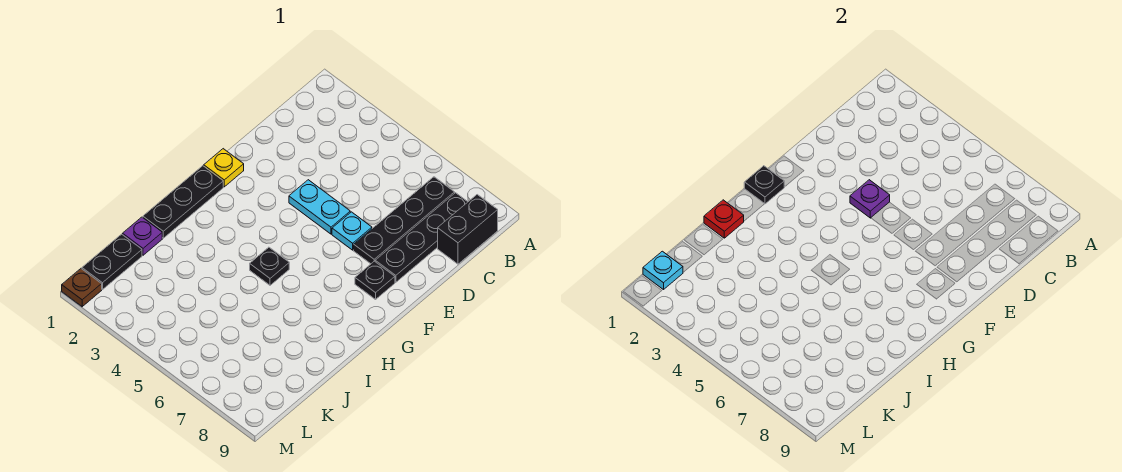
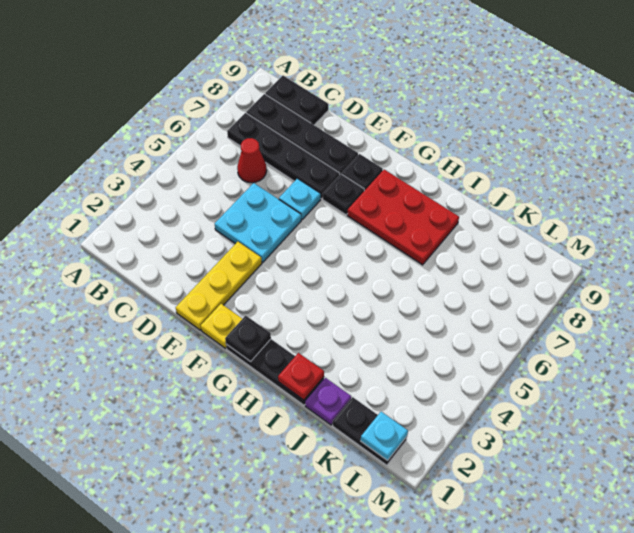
black brick B9:C9 level 1 -> black plate B9:C9 level 1
none -> red cone C6 level 1
none -> yellow plate E1:E3 level 1
cyan plate E4:E5 level 1 -> cyan plate D4:E5 level 1
purple plate E4 level 2 -> none
none -> red plate G7:I8 level 1
black plate H5 level 1 -> black plate F7 level 1
brown plate M1 level 1 -> none

